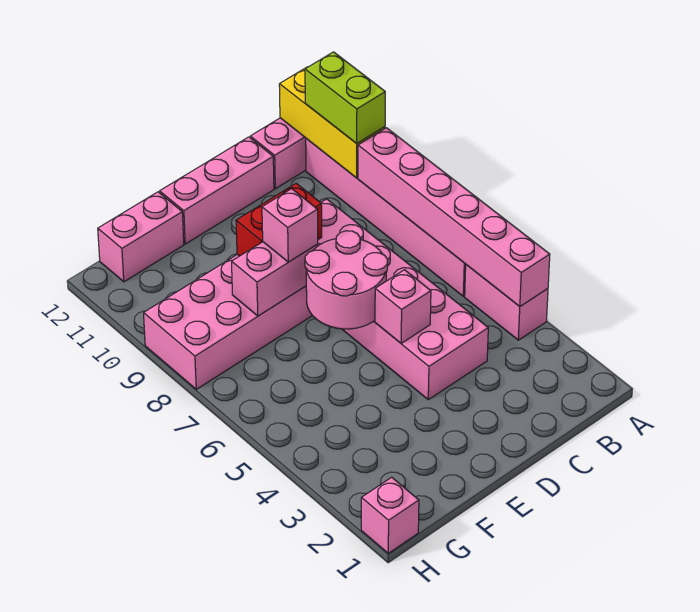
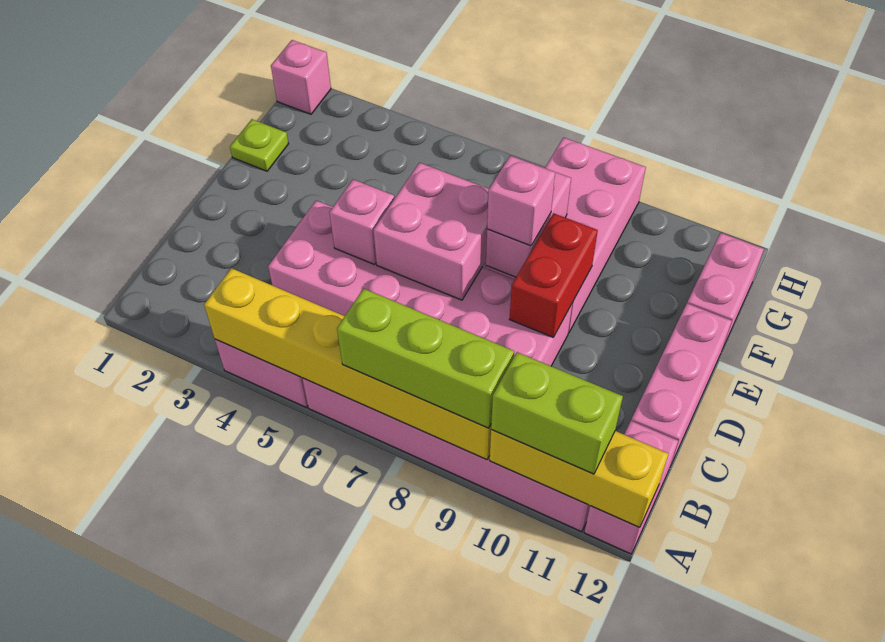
pink brick A4:A9 level 2 -> yellow brick A4:A9 level 2
none -> lime brick A7:A9 level 3
pink round brick D6:E7 level 2 -> pink brick D6:E7 level 2
none -> lime plate F1 level 1

